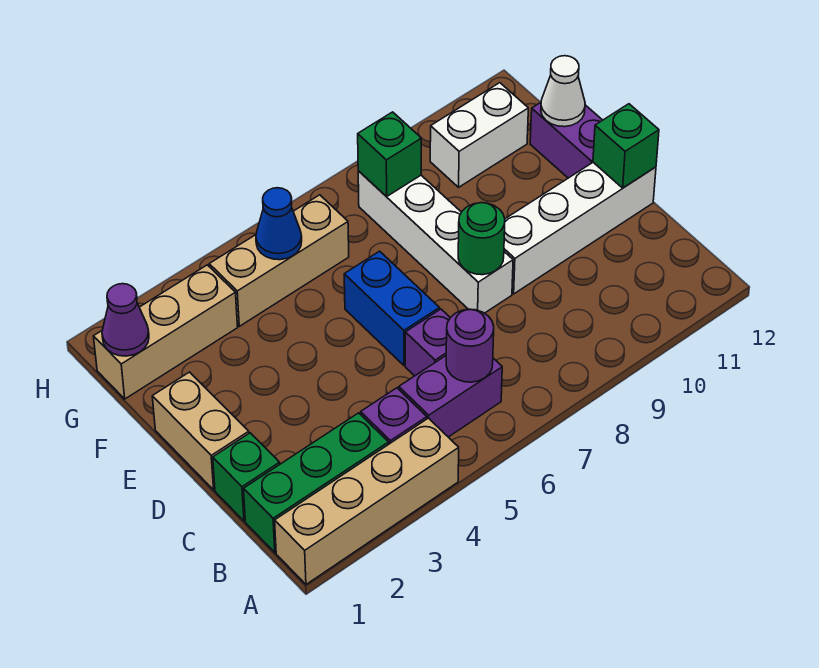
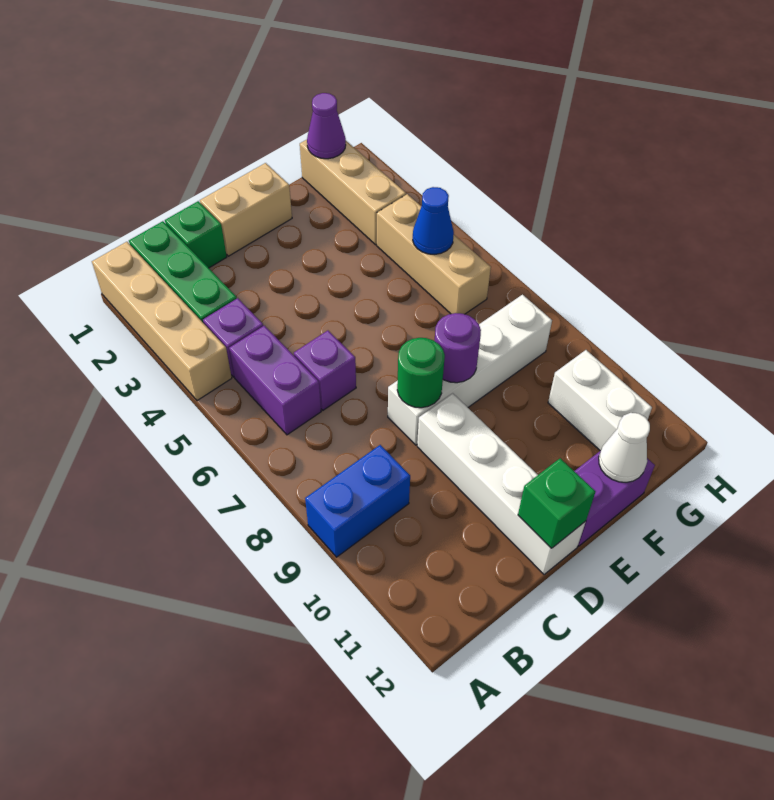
purple round brick B6 level 2 -> purple round brick E8 level 2
blue brick D6:E6 level 1 -> blue brick A9:B9 level 1
green brick G8 level 2 -> none

